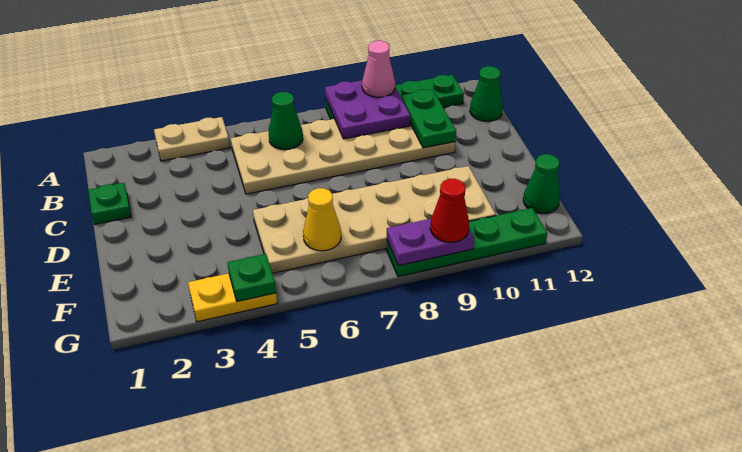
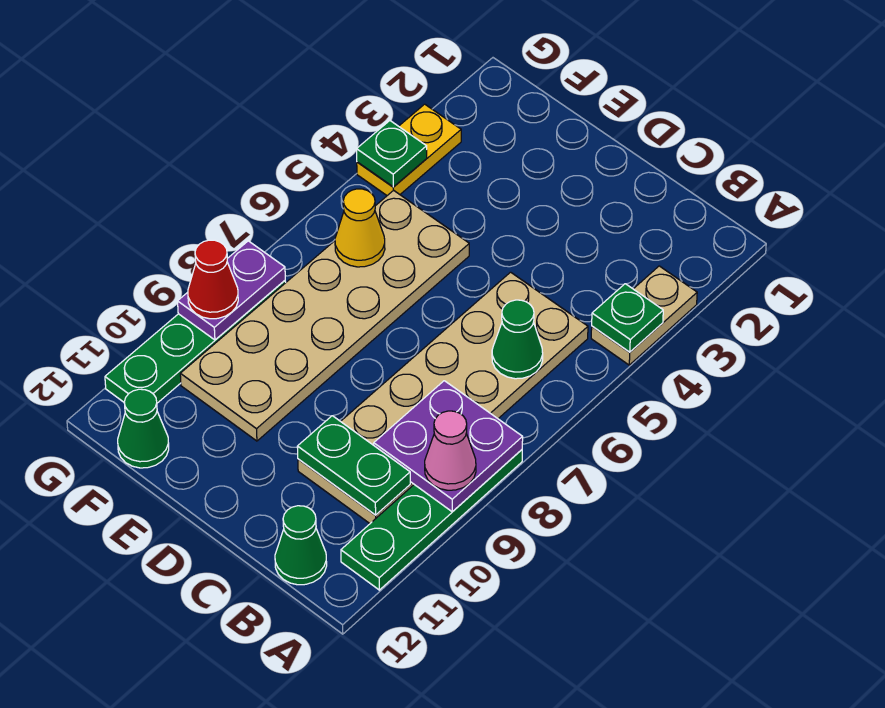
green plate C1 level 1 -> green plate A4 level 2

